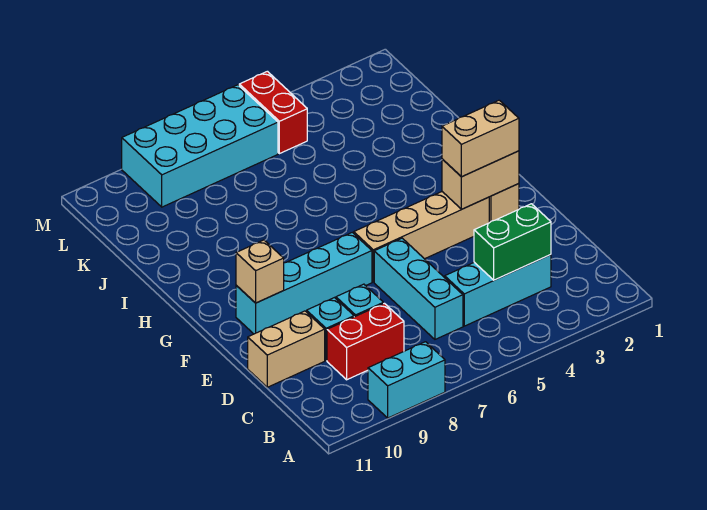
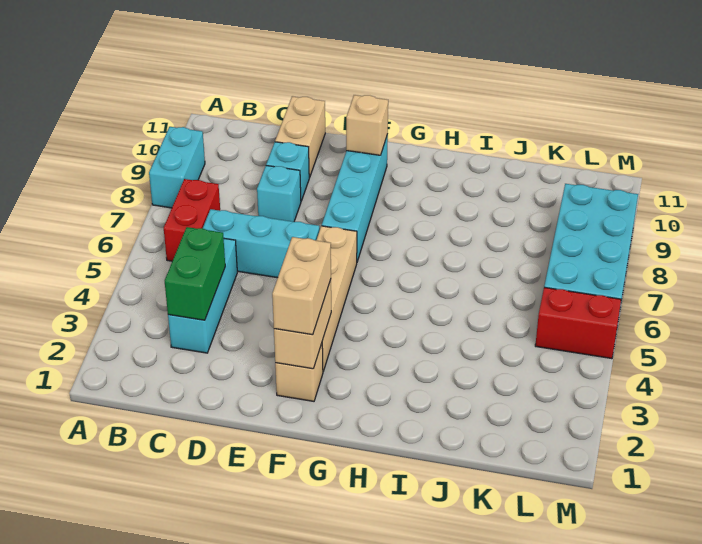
red brick C8:C9 level 1 -> red brick B6:B7 level 1

